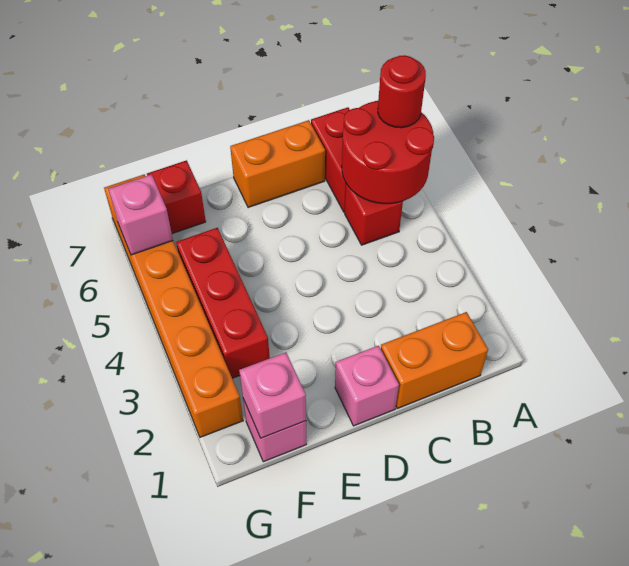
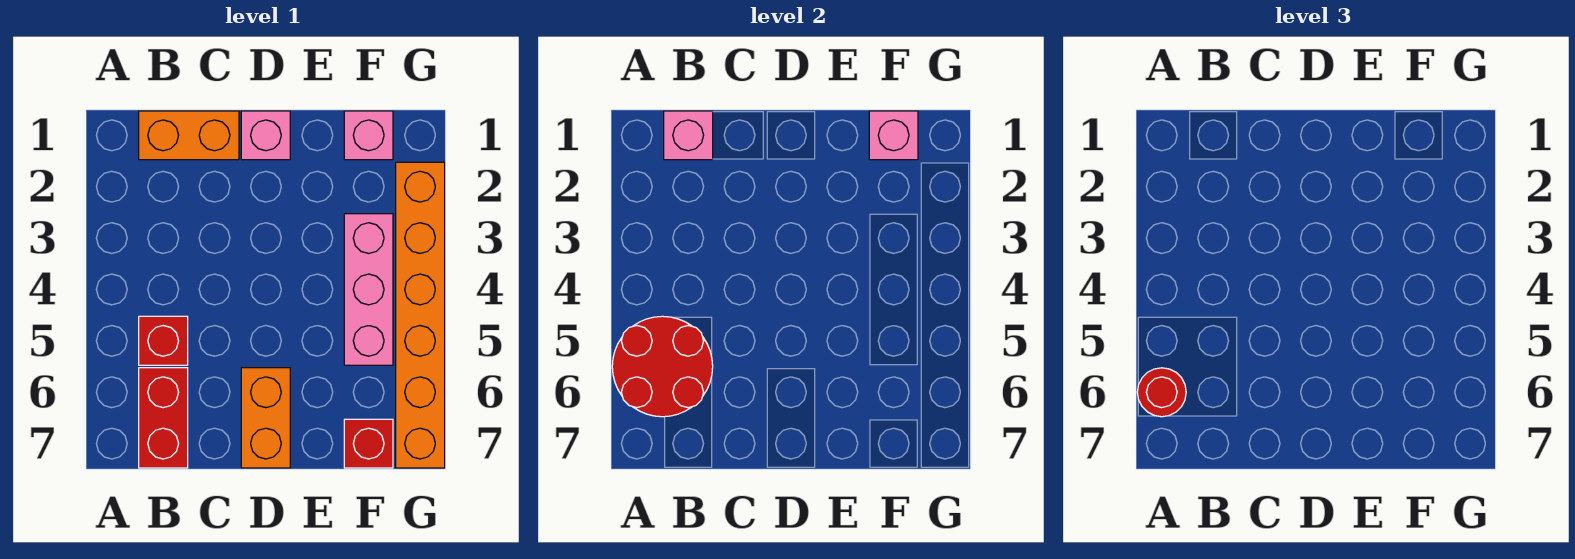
orange brick C7:D7 level 1 -> orange brick D6:D7 level 1
red brick F3:F5 level 1 -> pink brick F3:F5 level 1
pink brick G6 level 2 -> pink brick B1 level 2

